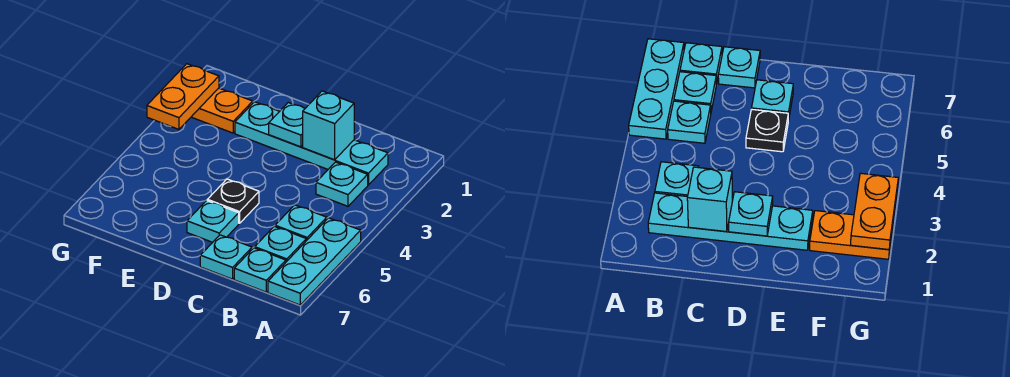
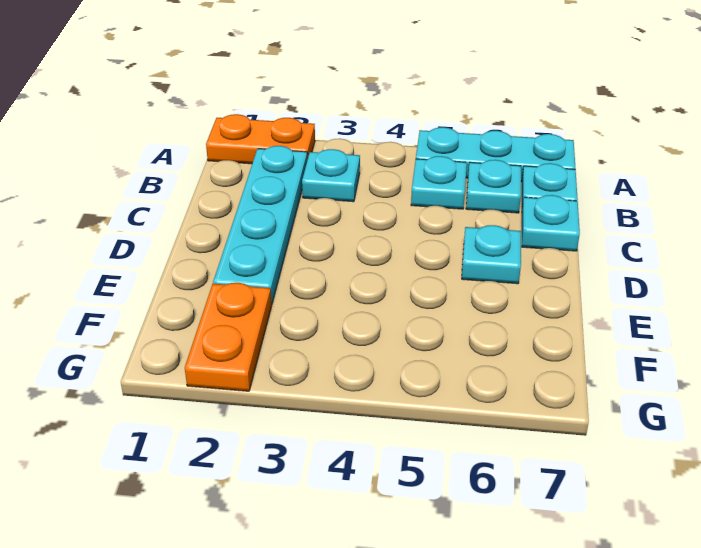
cyan brick C2 level 2 -> none
cyan plate D2 level 2 -> none
black plate D5 level 1 -> none
orange plate G2:G3 level 2 -> orange plate A1:A2 level 1

